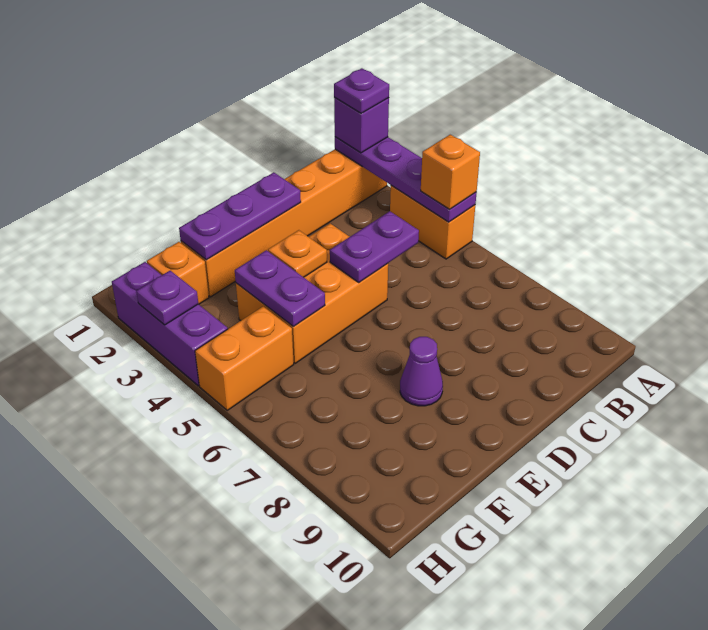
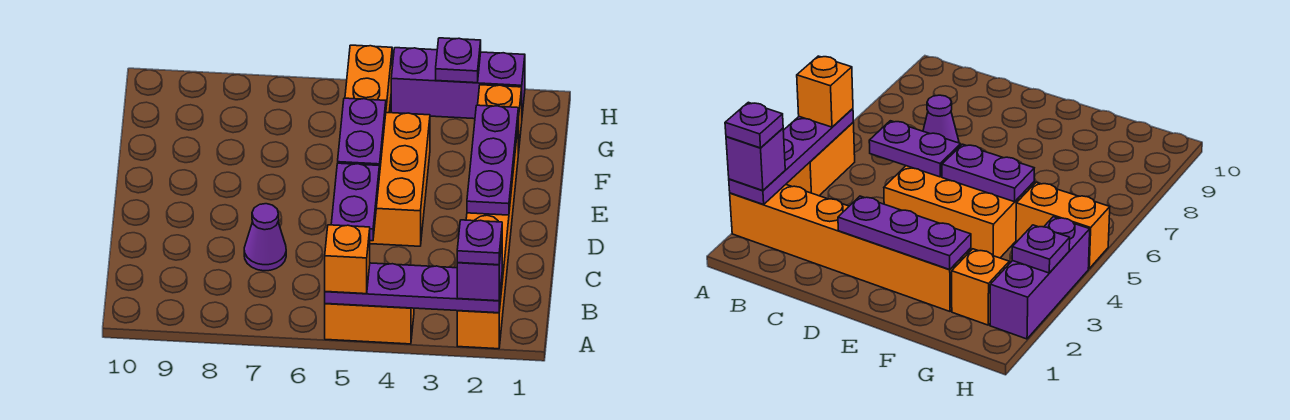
orange plate E4 level 2 -> none
purple cone E8 level 1 -> purple cone C7 level 1
purple plate F4:F5 level 2 -> purple plate E5:F5 level 2

